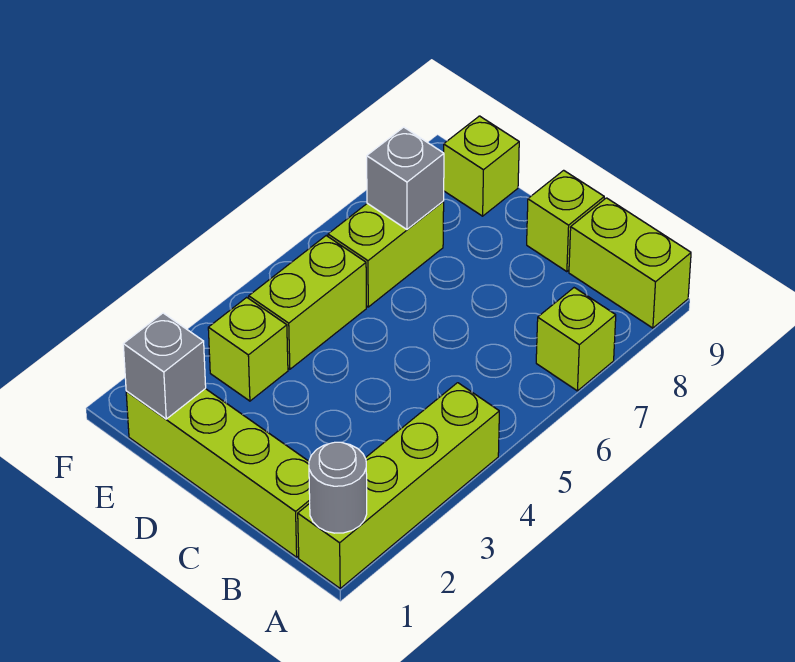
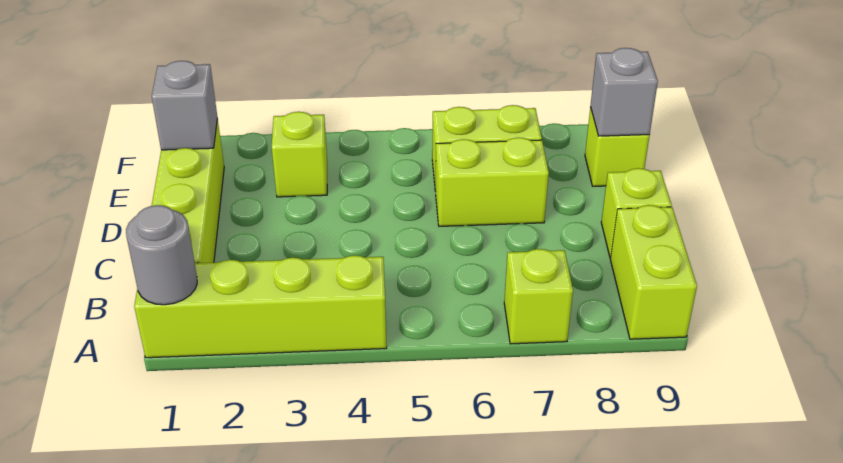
lime brick E4:E5 level 1 -> lime brick D6:D7 level 1
grey brick E7 level 2 -> grey brick E9 level 2

